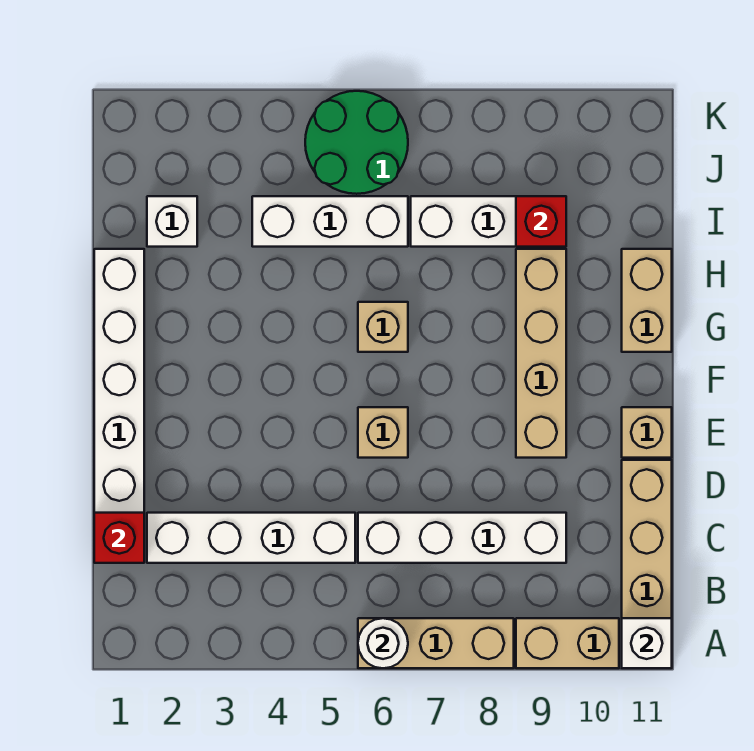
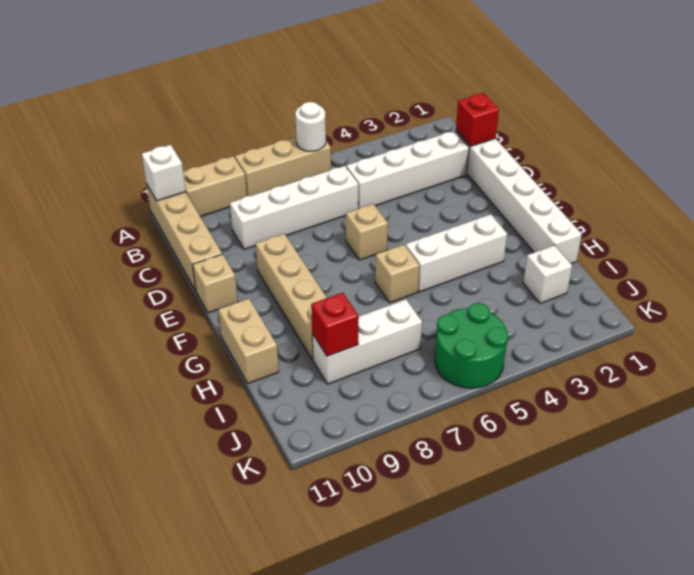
white brick I4:I6 level 1 -> white brick G3:G5 level 1

